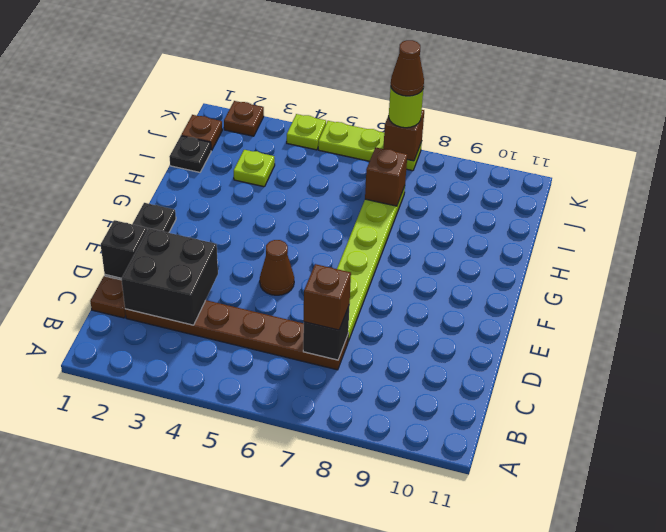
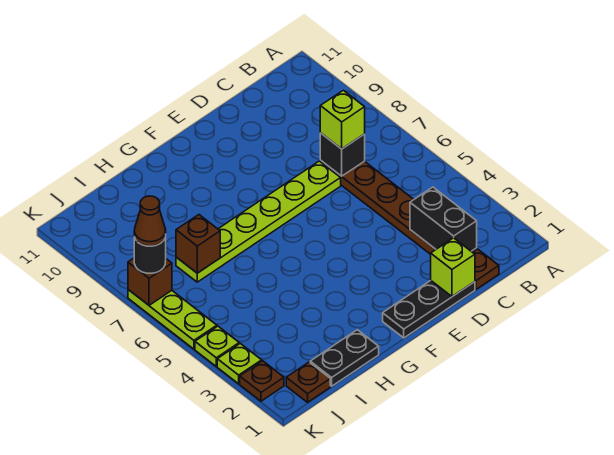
black brick C2:D3 level 2 -> black brick C2:C3 level 2
brown brick C7 level 3 -> lime brick C7 level 3
black brick D1 level 2 -> lime brick D1 level 2
brown cone E5 level 1 -> none
black plate I1 level 1 -> black plate H1:I1 level 1
lime plate I3 level 1 -> lime plate K3 level 1
lime round brick K7 level 3 -> black round brick K7 level 3

